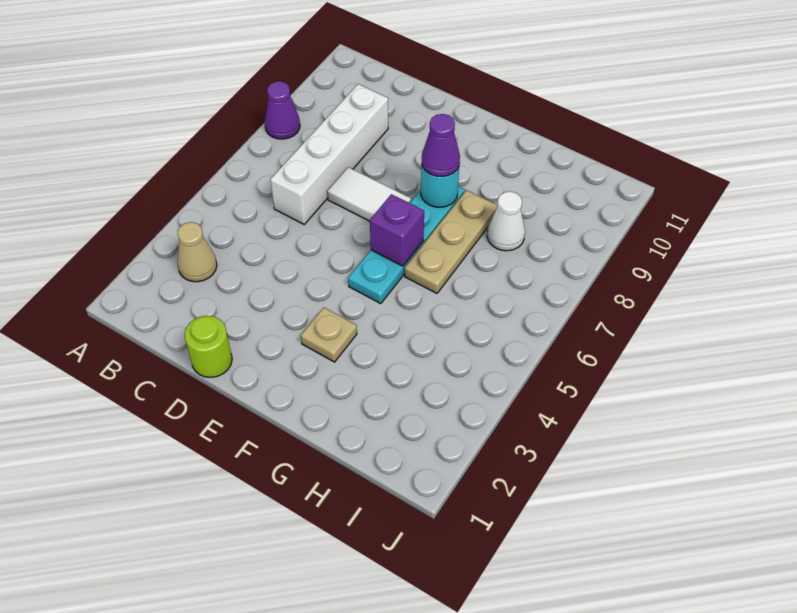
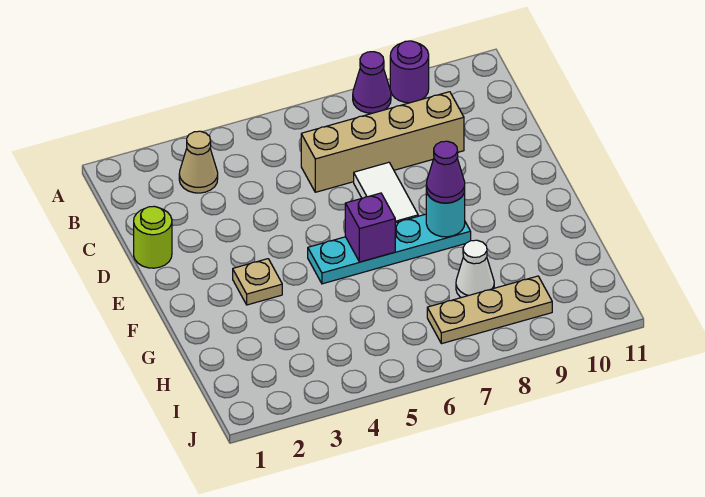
none -> purple round brick A9 level 1
white brick C6:C9 level 1 -> tan brick C6:C9 level 1
tan plate G6:G8 level 1 -> tan plate I7:I9 level 1

